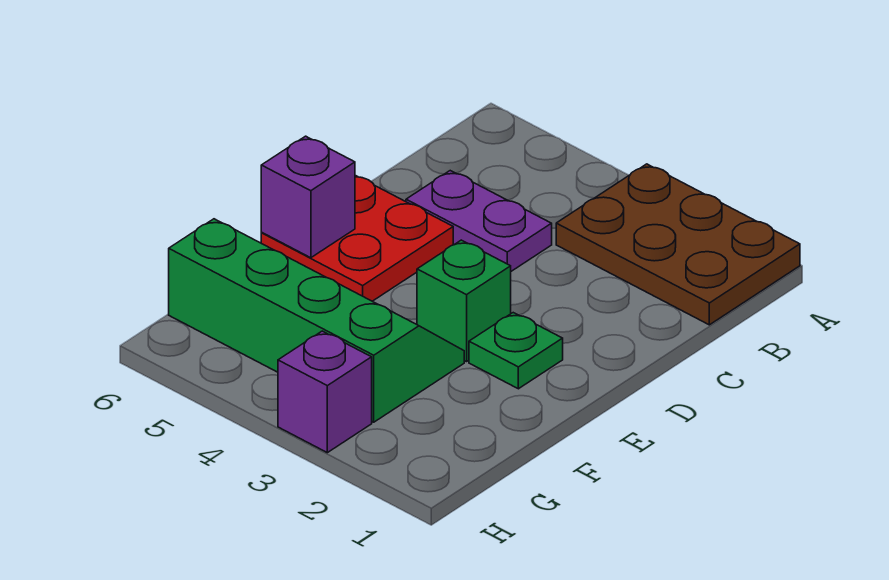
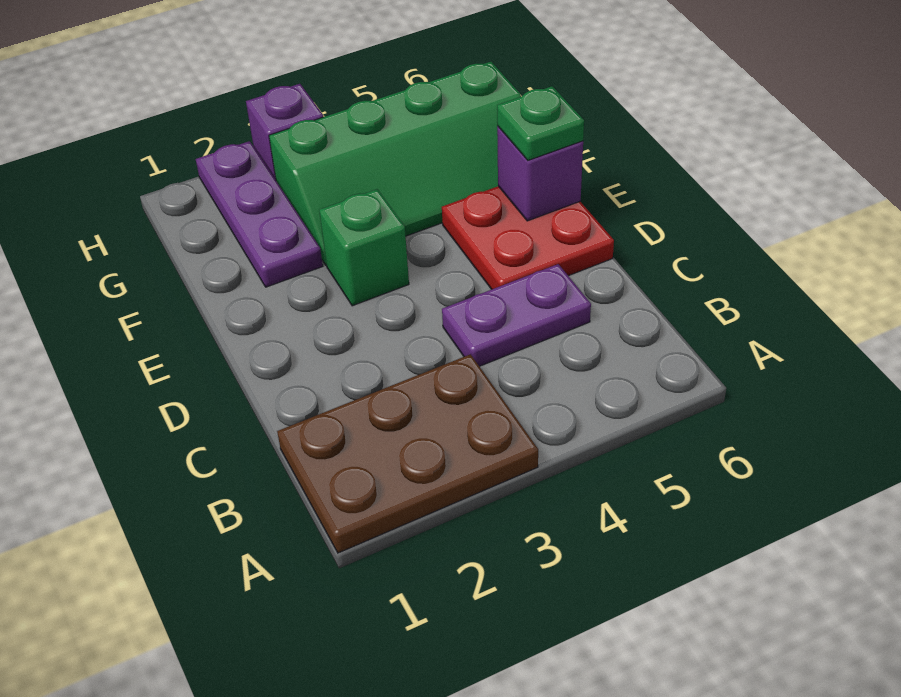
green plate E2 level 1 -> green plate E6 level 3
none -> purple plate F2:H2 level 1

